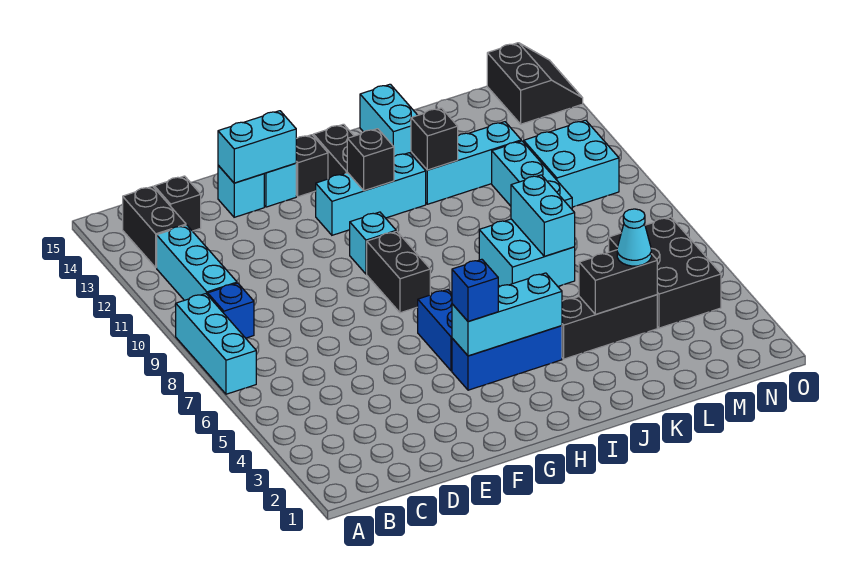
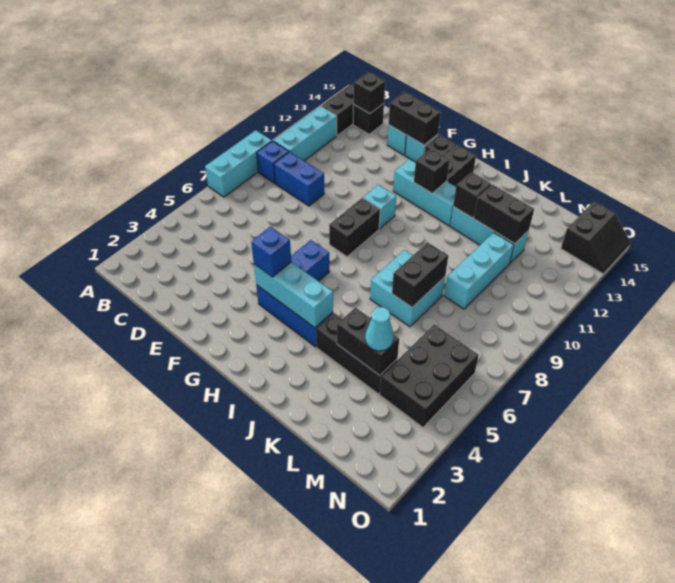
none -> blue brick C9:D9 level 1
none -> black brick C14 level 2
cyan brick E14:F14 level 2 -> black brick E14:F14 level 2
cyan brick J14:J15 level 1 -> none
cyan brick K7:K8 level 2 -> black brick K7:K8 level 2
none -> black brick K12:L12 level 2
cyan brick M10:N11 level 1 -> none

